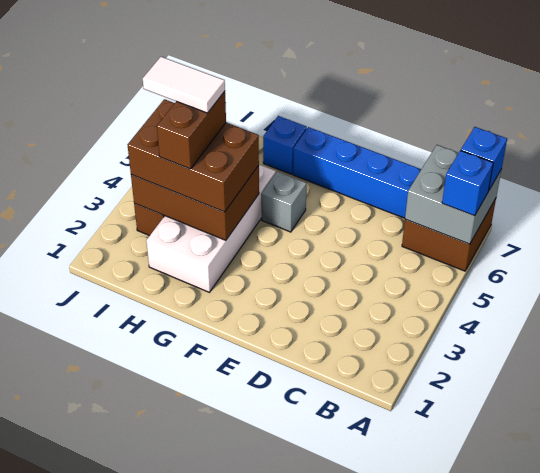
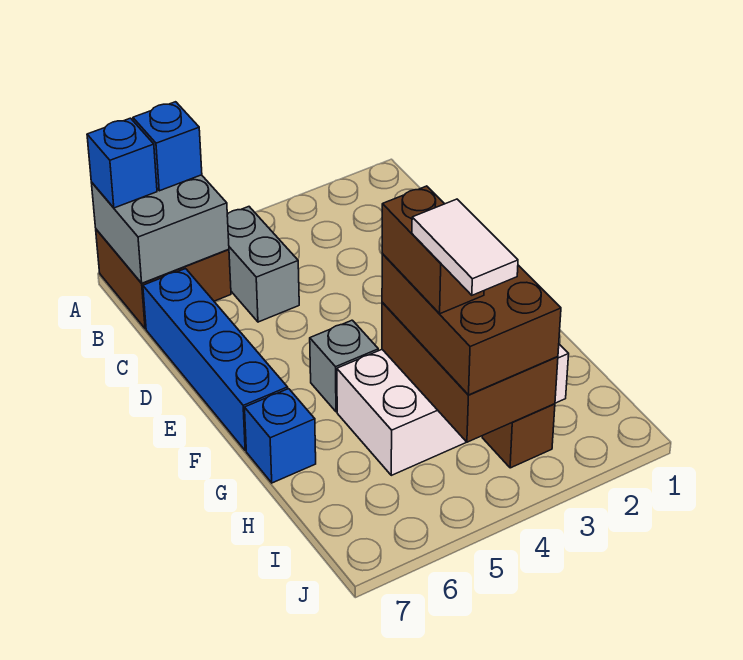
none -> grey brick B5:C5 level 1
brown brick H3:H4 level 4 -> brown brick G4:H4 level 4

